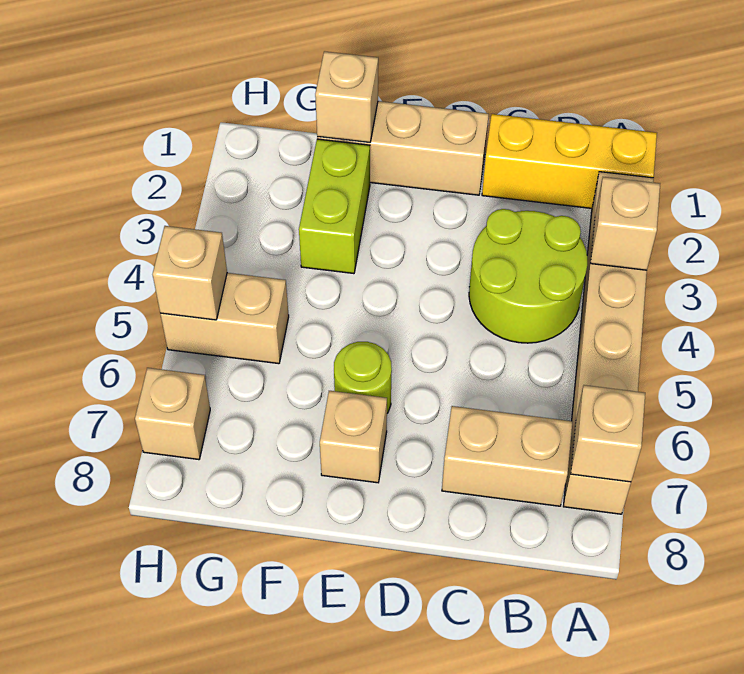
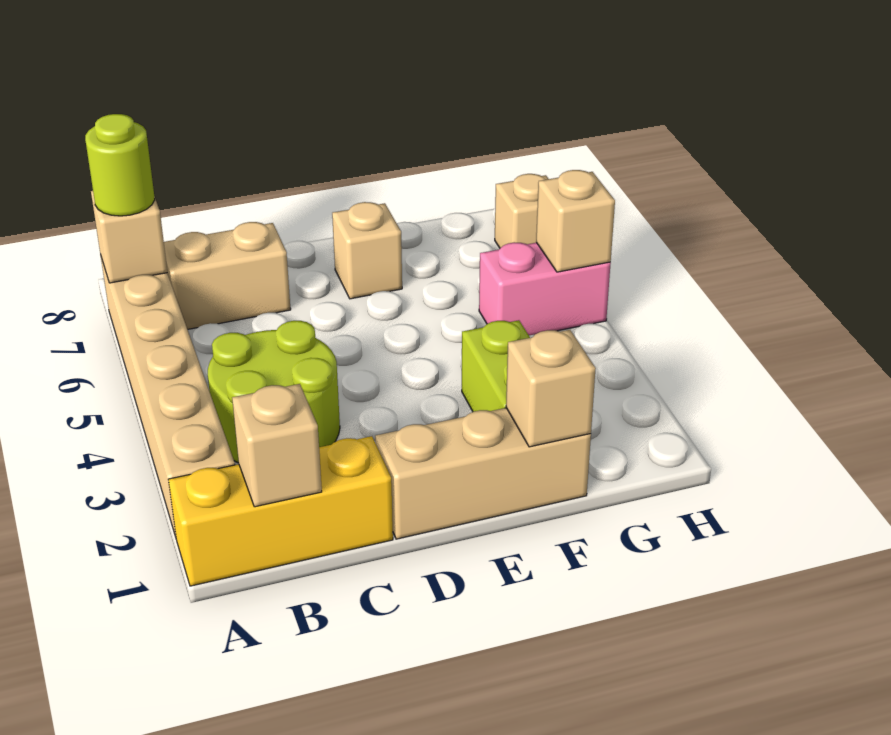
tan brick A3 level 2 -> tan brick B1 level 2
lime round brick E6 level 1 -> lime round brick A7 level 3
tan brick G5:H5 level 1 -> pink brick G5:H5 level 1

